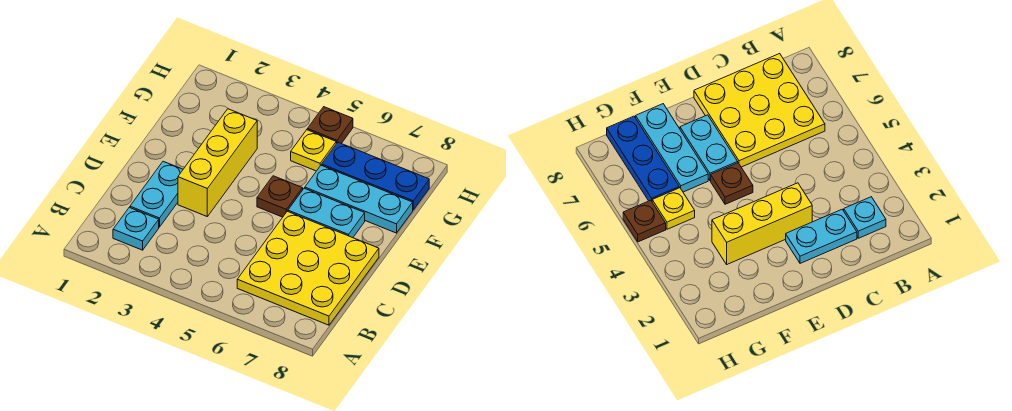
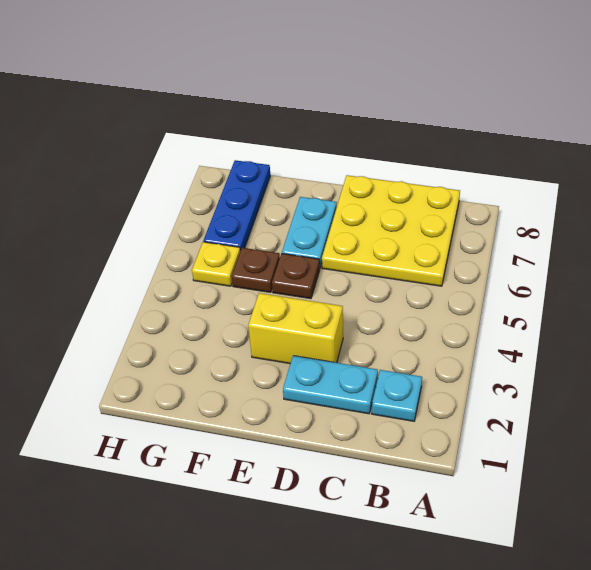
yellow brick D3:F3 level 1 -> yellow brick D3:E3 level 1
cyan plate F6:F8 level 1 -> none
brown plate H5 level 1 -> brown plate F5 level 1

